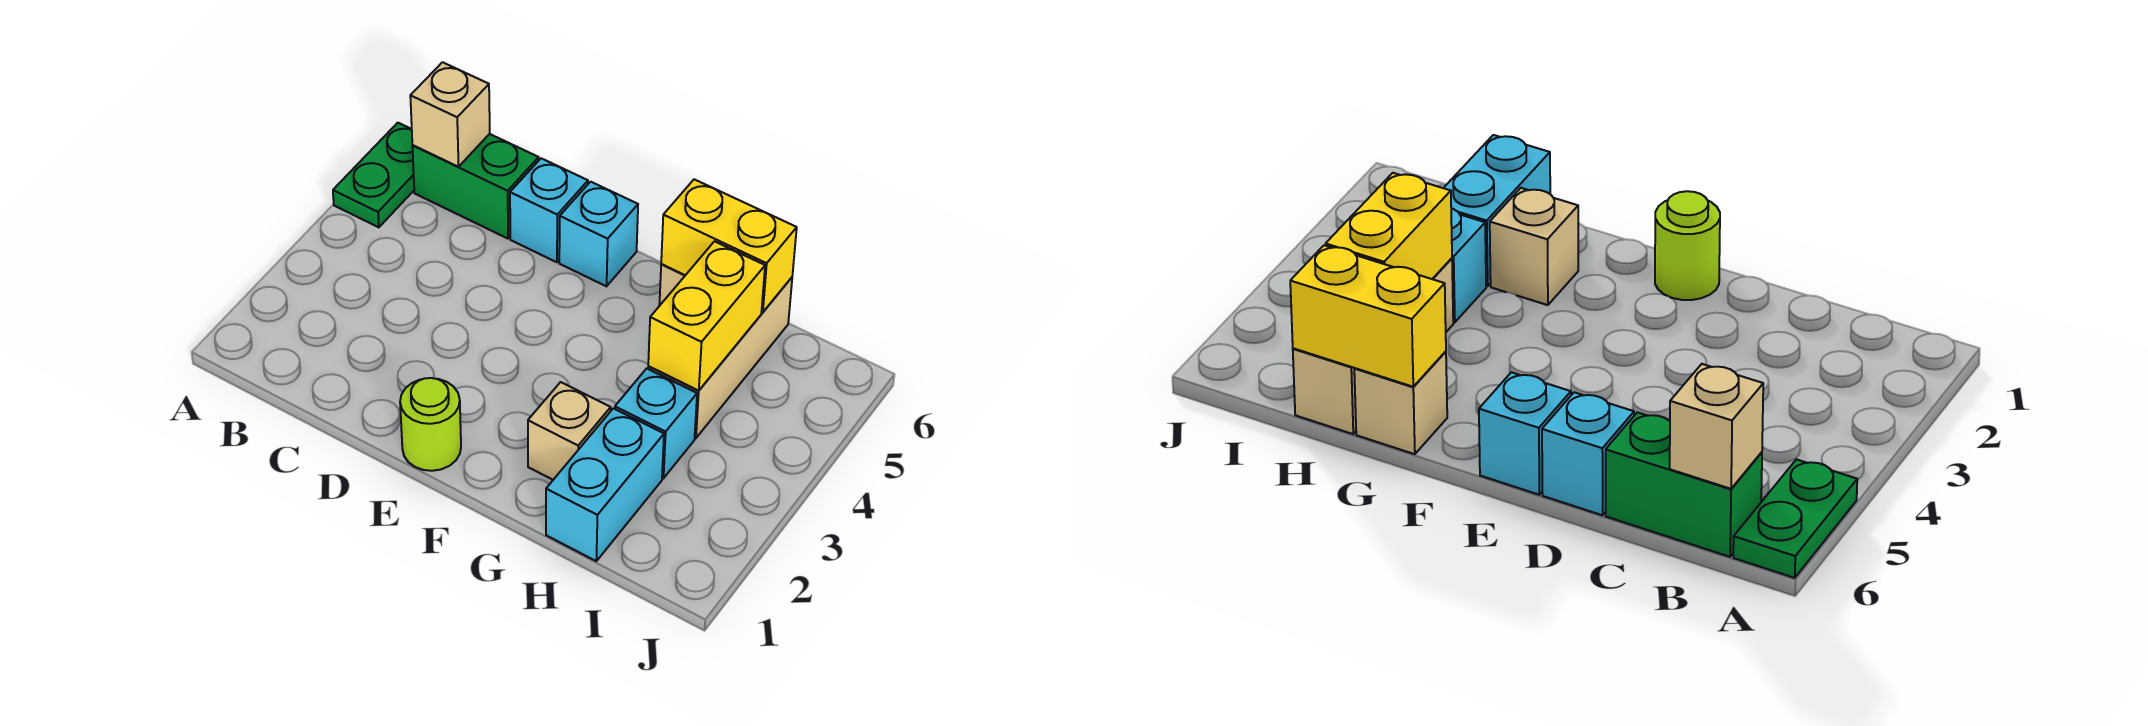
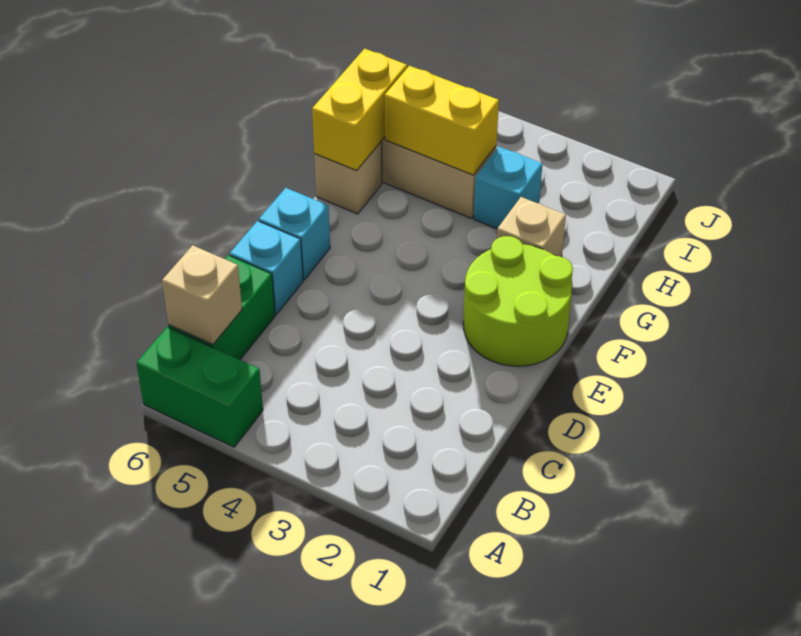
green plate A5:A6 level 1 -> green brick A5:A6 level 1
lime round brick E1 level 1 -> lime round brick E1:F2 level 1
cyan brick H1:H2 level 1 -> none

